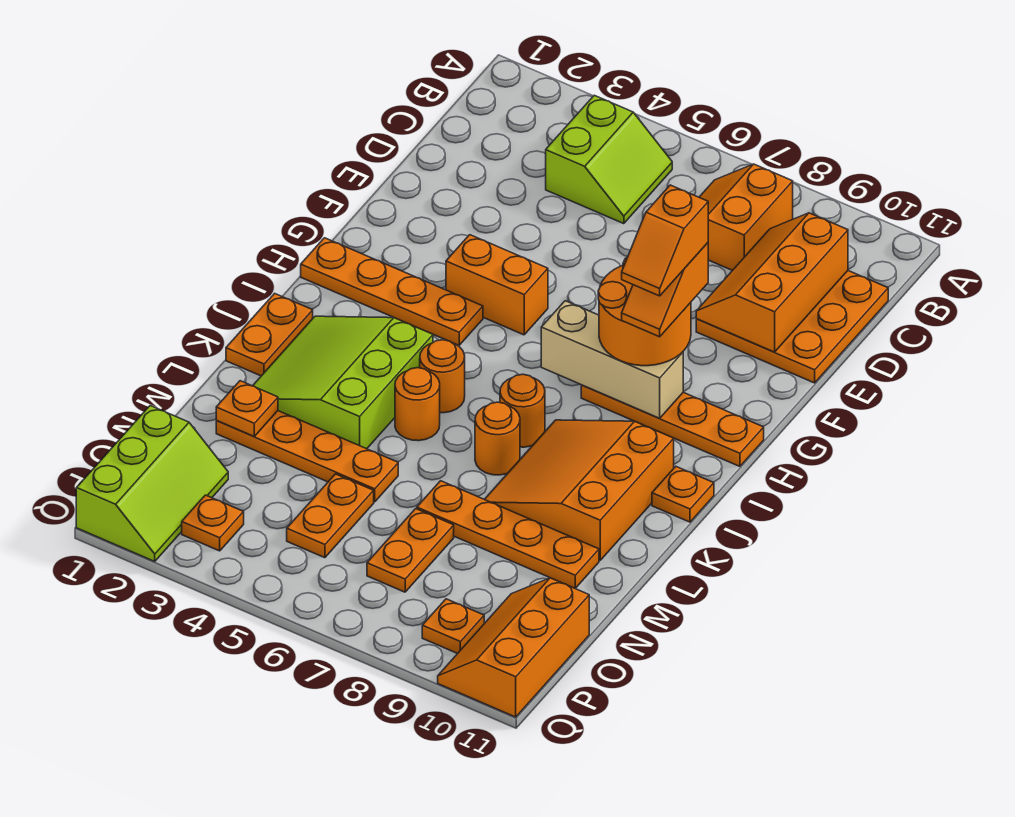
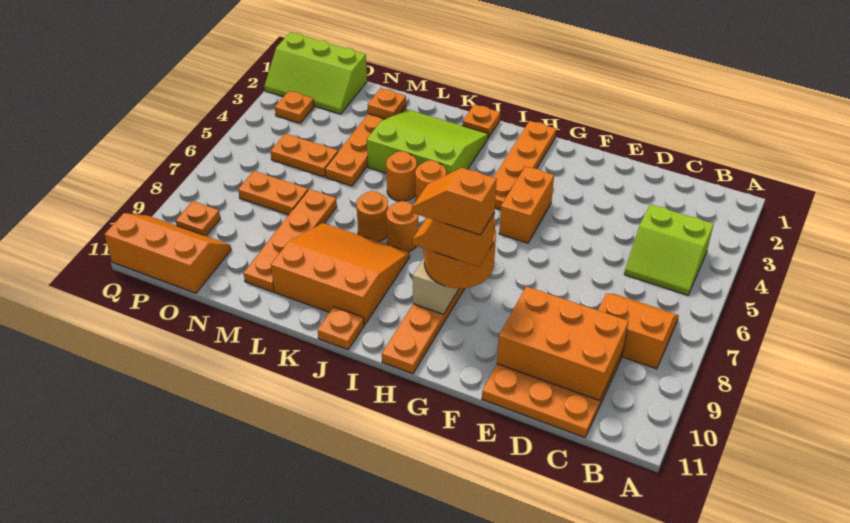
orange slope C9:E10 level 2 top 10 -> orange brick C9:E10 level 2
orange plate J1:K1 level 1 -> orange plate J1 level 1

